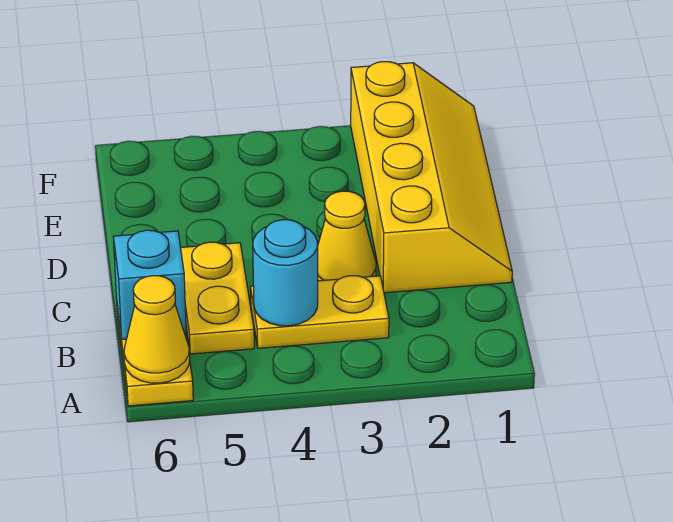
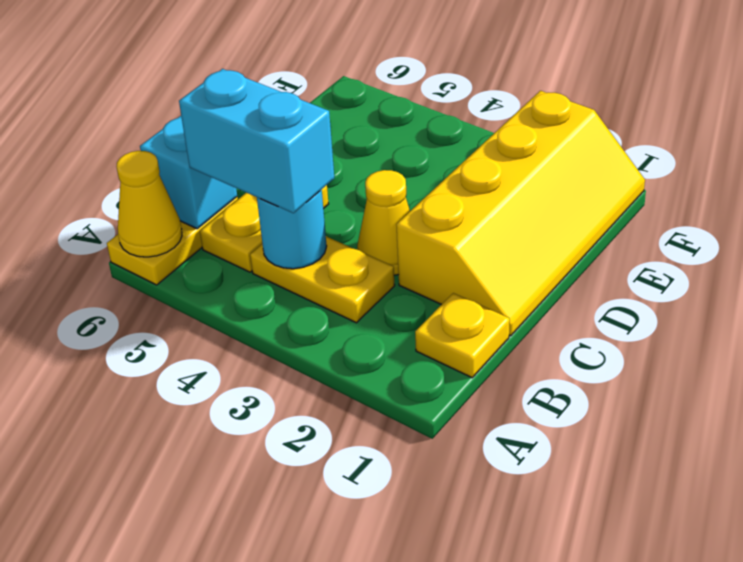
none -> yellow plate B1 level 1
none -> cyan brick B4:B5 level 3

